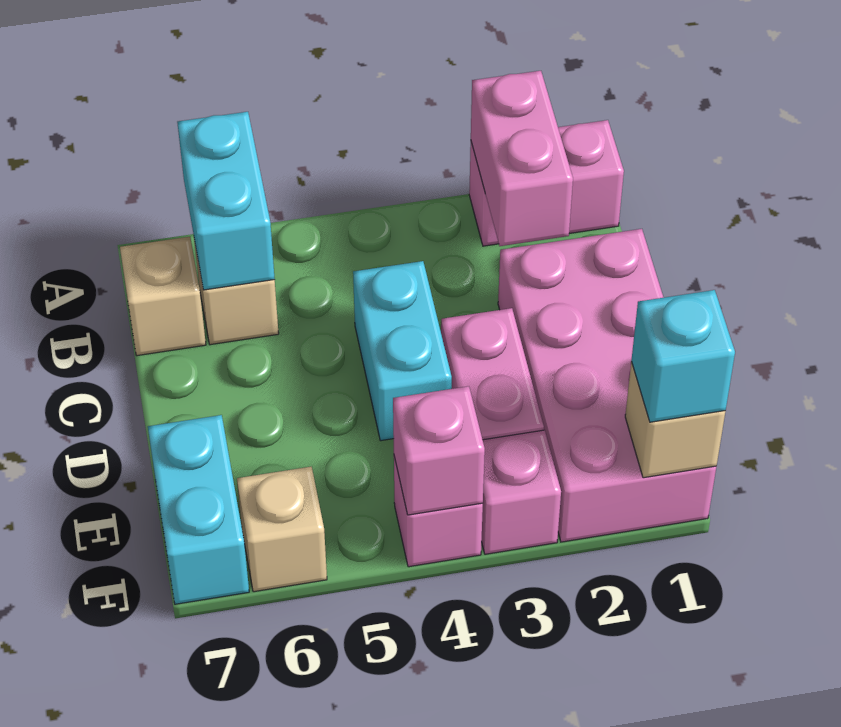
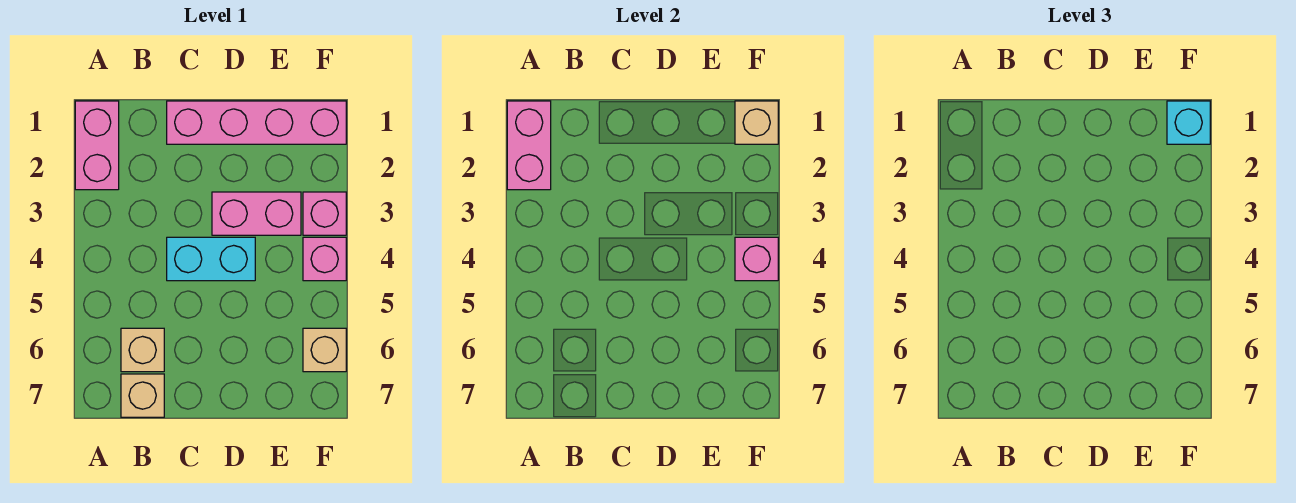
pink brick A2:B2 level 2 -> pink brick A1:A2 level 2
cyan brick A6:B6 level 2 -> none
pink brick C1:F2 level 1 -> pink brick C1:F1 level 1
cyan brick E7:F7 level 1 -> none

